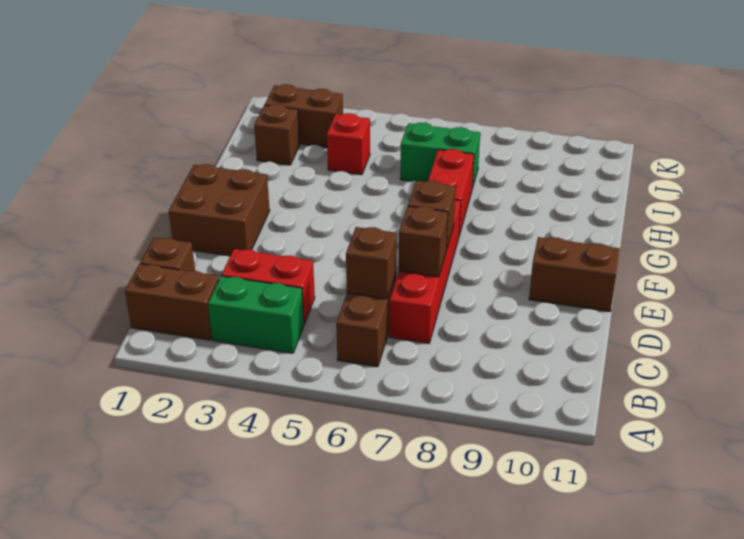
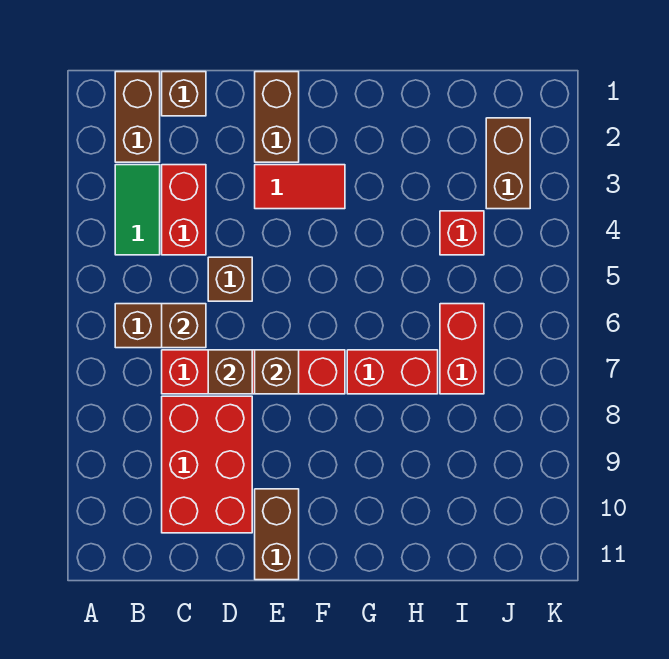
green brick B3:B4 level 1 -> green tile B3:B4 level 1
none -> red brick C8:D10 level 1
brown brick E1:F2 level 1 -> brown brick E1:E2 level 1
none -> red tile E3:F3 level 1
brown brick I2 level 1 -> brown brick D5 level 1
green brick I6:I7 level 1 -> red brick I6:I7 level 1

